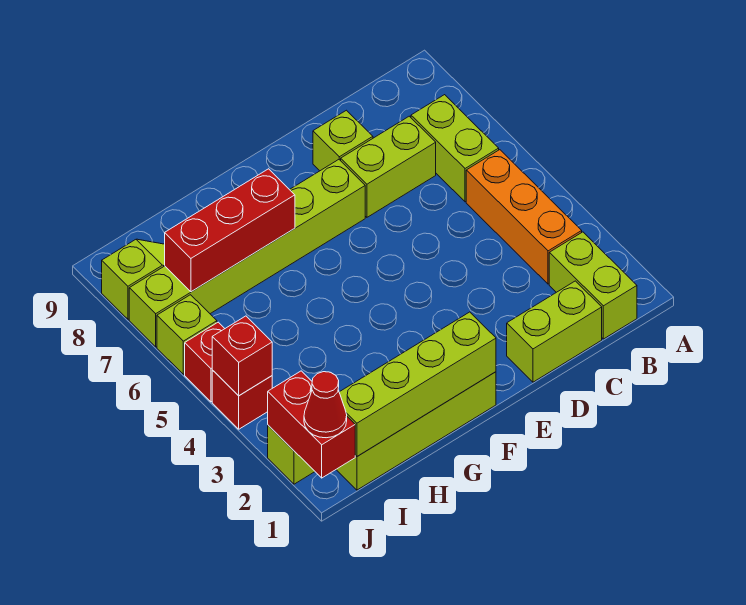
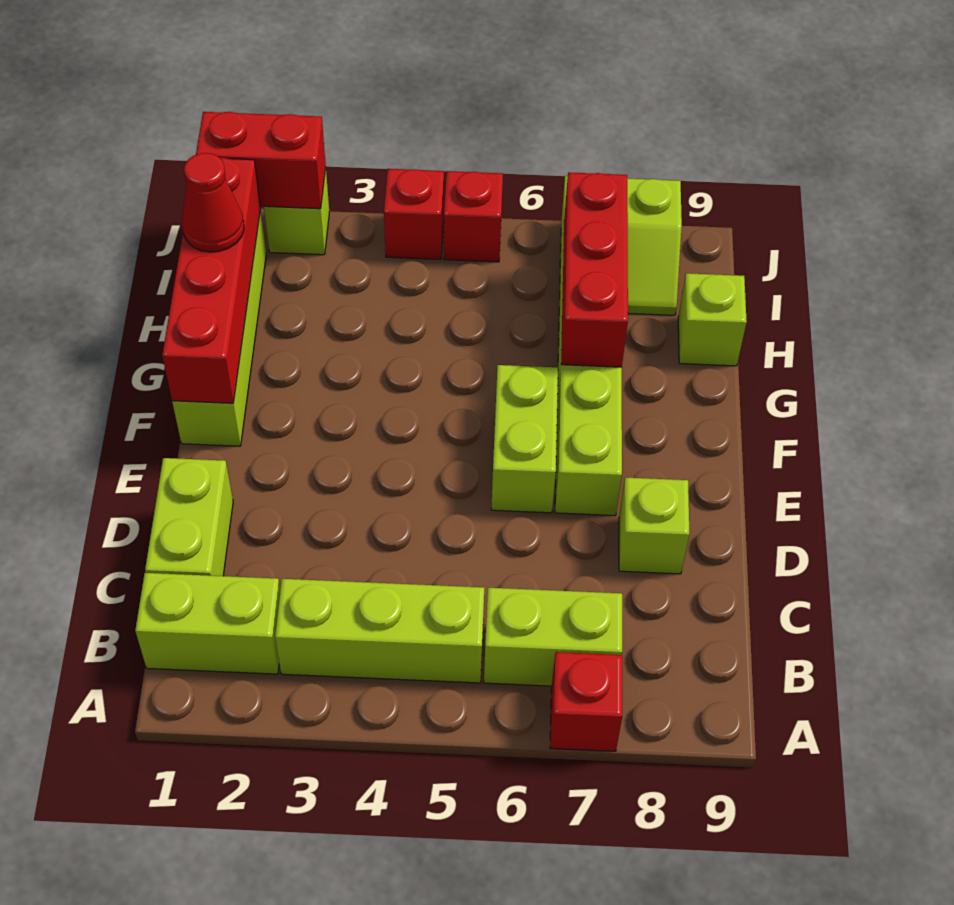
orange brick B3:B5 level 1 -> lime brick B3:B5 level 1
lime brick C7:D7 level 1 -> lime brick E6:F6 level 1
lime brick F1:I1 level 2 -> red brick F1:I1 level 2
red cone J1 level 3 -> red cone H1 level 3
red brick J4 level 2 -> red brick A7 level 1
lime brick J6 level 1 -> lime brick H9 level 1

